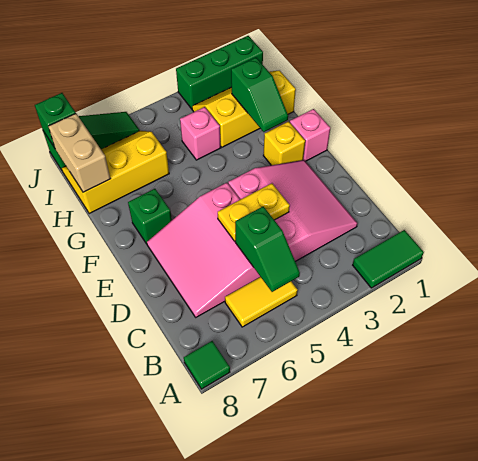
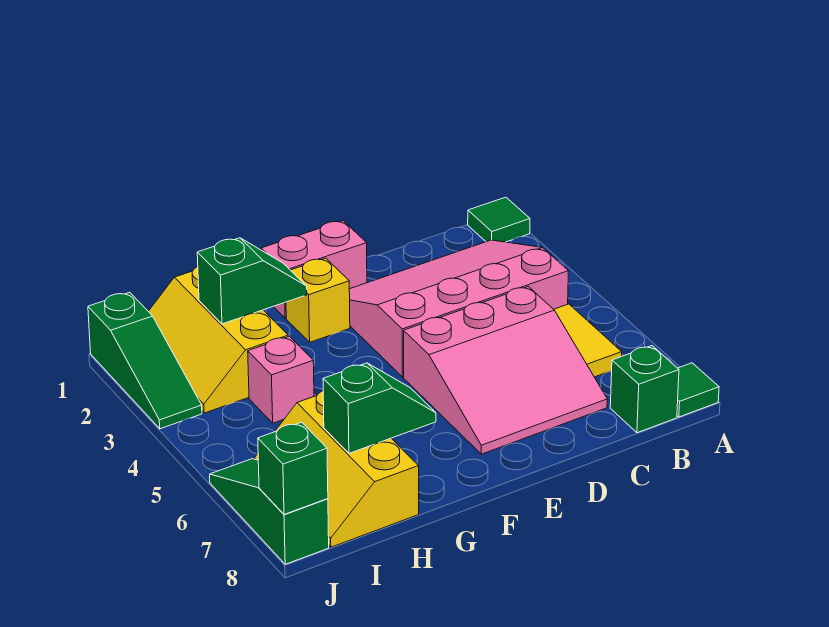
green tile A1:A2 level 1 -> green tile A1 level 1
green slope B5:C5 level 2 top C -> green slope G7:H7 level 2 top H
pink slope C2:E4 level 1 top 4 -> pink slope B2:E4 level 1 top 4
yellow plate D4:D5 level 2 -> none
pink brick F1 level 1 -> pink brick E1:F1 level 1
green brick F7 level 1 -> green brick B8 level 1
tan brick H8:I8 level 2 -> none
green brick J1:J3 level 1 -> green slope J1:J3 level 1 top 1

